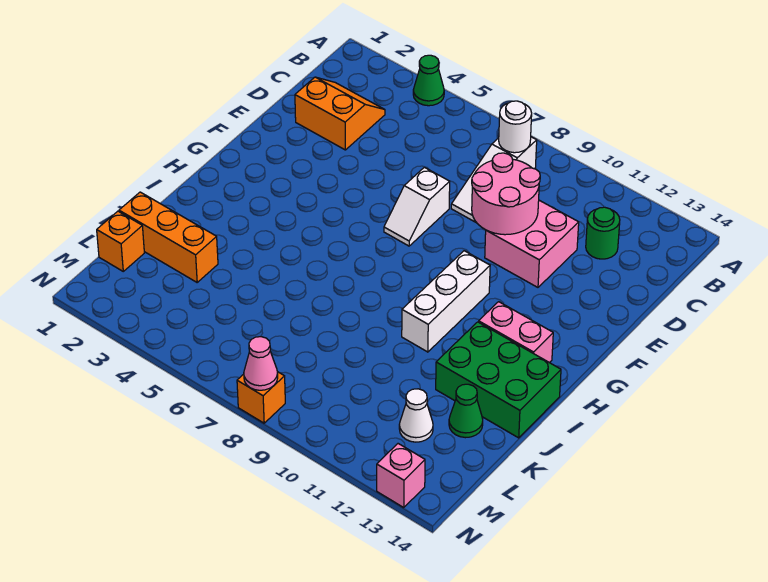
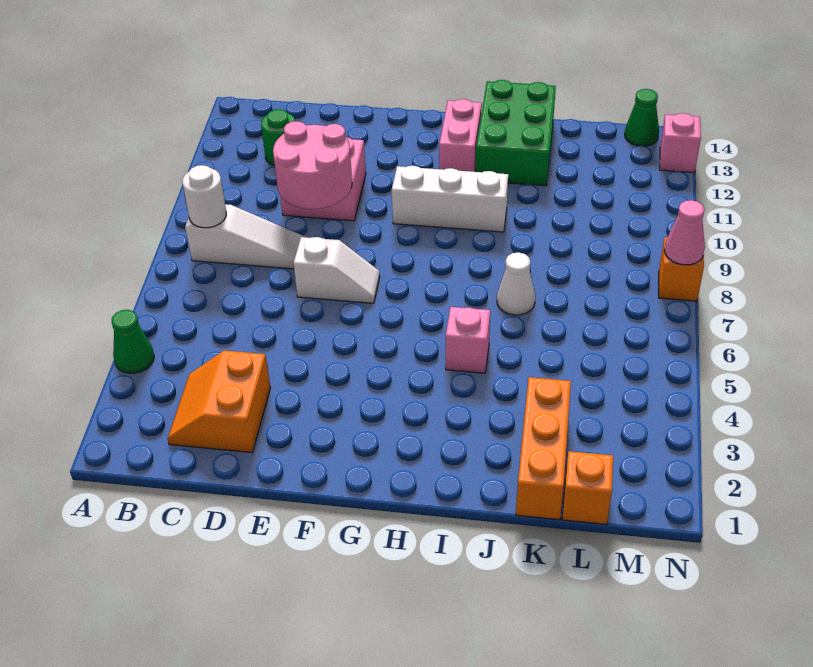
none -> pink brick I5 level 1
green cone K13 level 1 -> green cone M14 level 1
white cone L12 level 1 -> white cone J7 level 1

